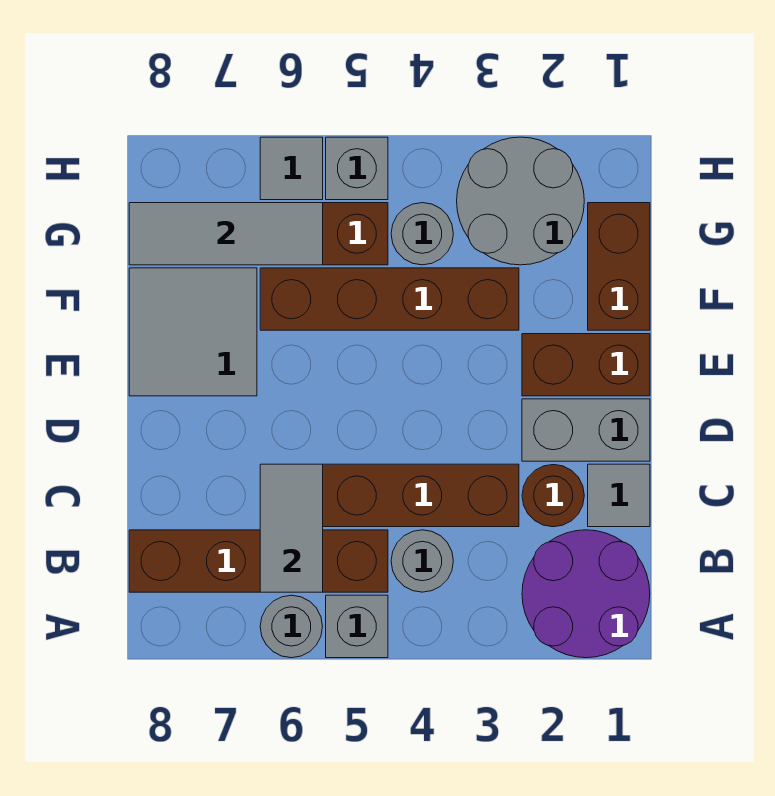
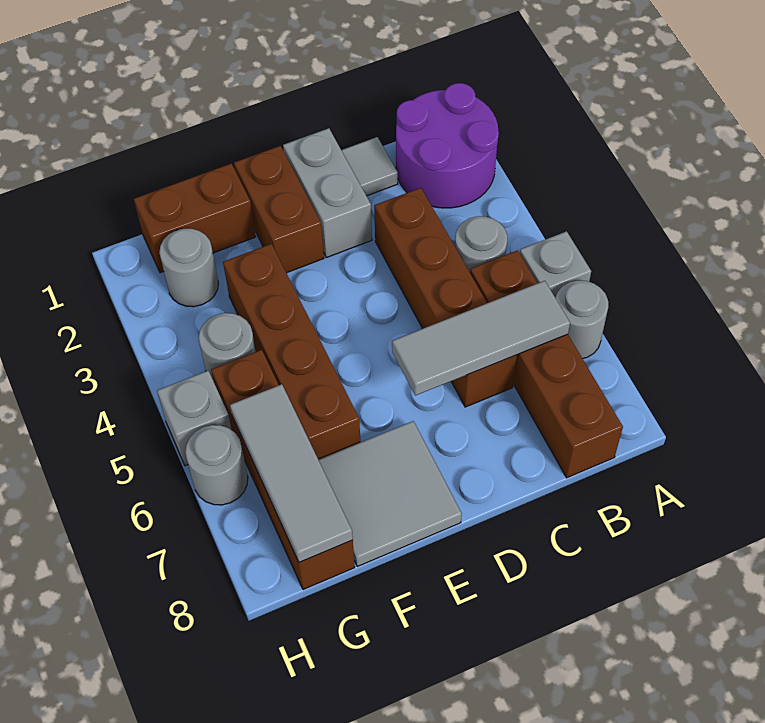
grey tile B6:C6 level 2 -> grey tile B6:D6 level 2
brown round brick C2 level 1 -> none
grey round brick G2:H3 level 1 -> grey round brick G2 level 1
grey tile H6 level 1 -> grey round brick H6 level 1

